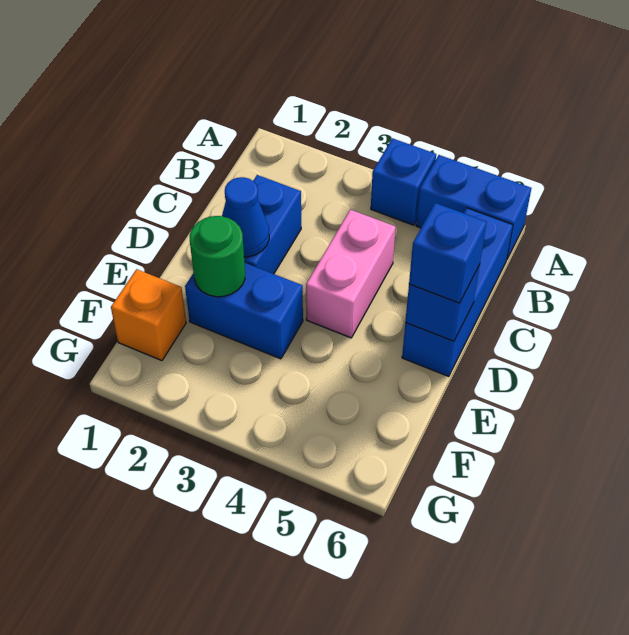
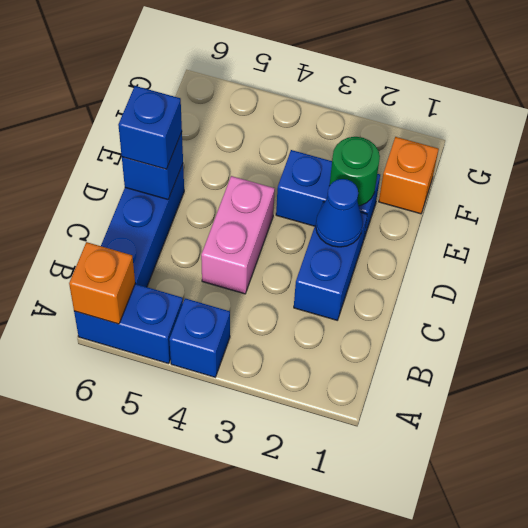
none -> orange brick A6 level 2

